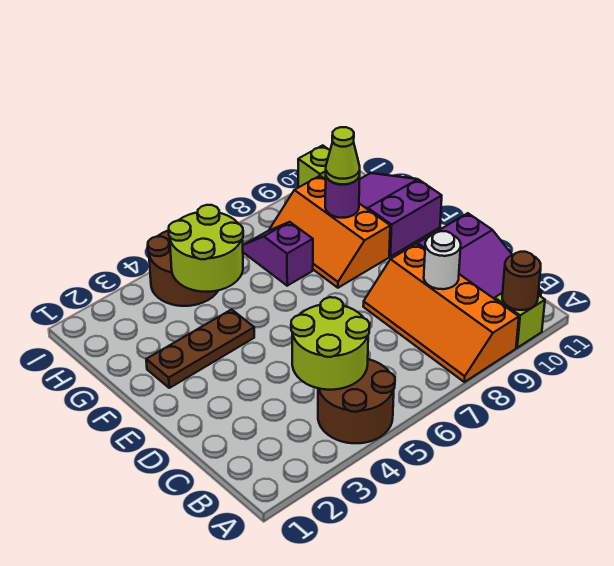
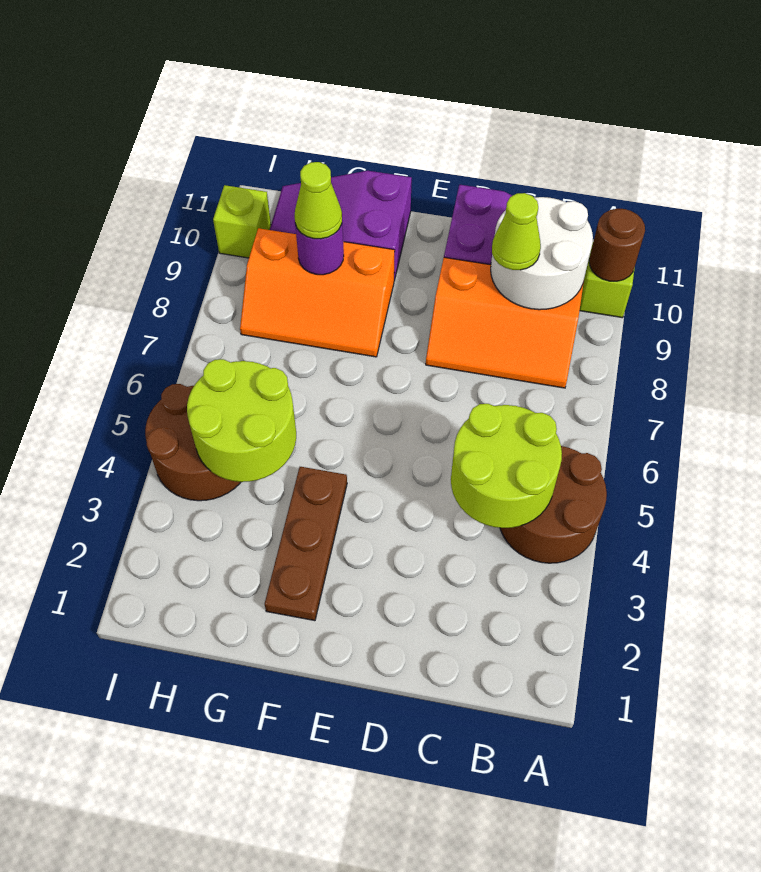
orange slope A8:D9 level 1 top 9 -> orange slope B8:D9 level 1 top 9
white round brick C9 level 2 -> white round brick B9:C10 level 2
none -> lime cone C9 level 3
purple slope G7:H7 level 1 top G -> none

